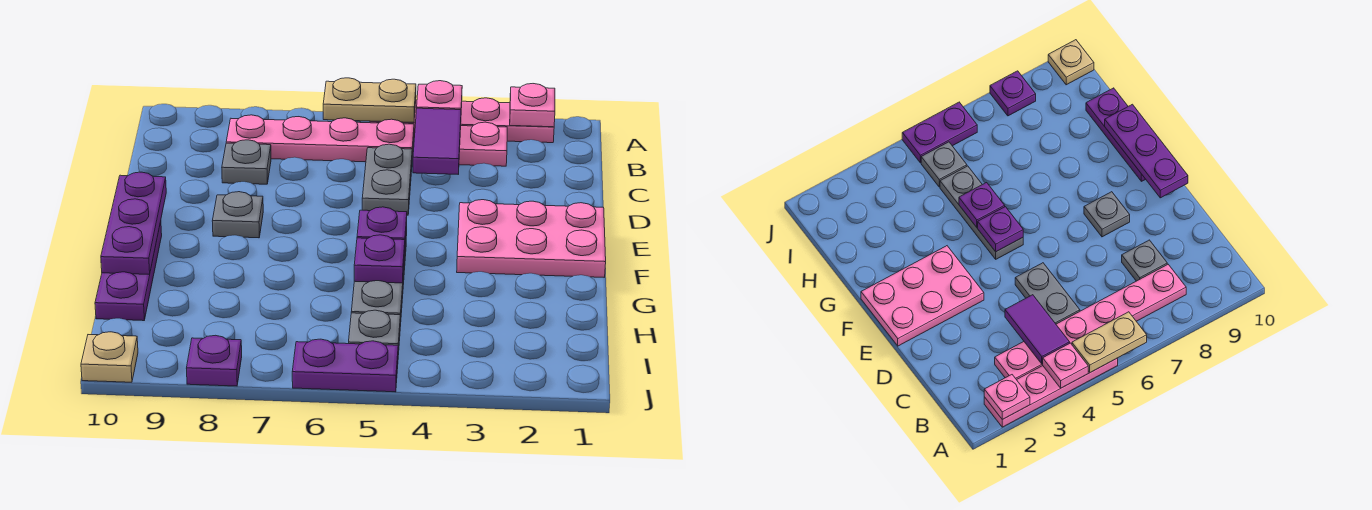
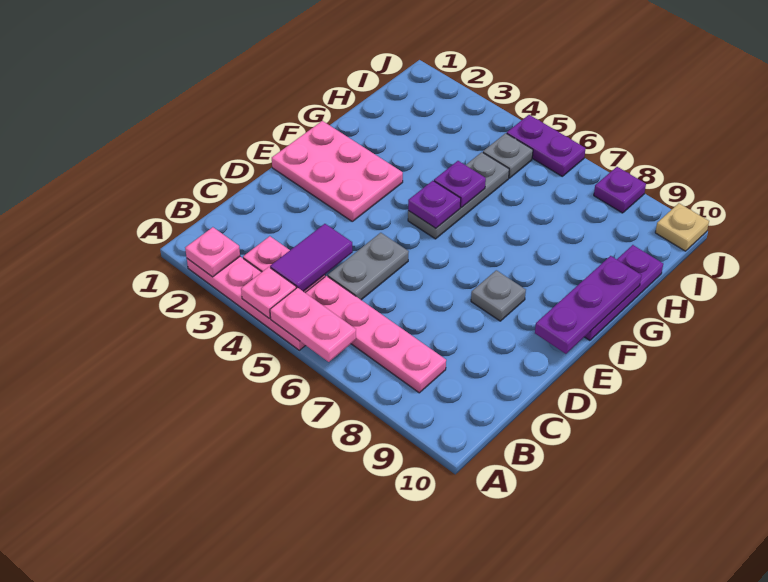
tan plate A5:A6 level 2 -> pink plate A5:A6 level 2
grey plate C8 level 1 -> none

